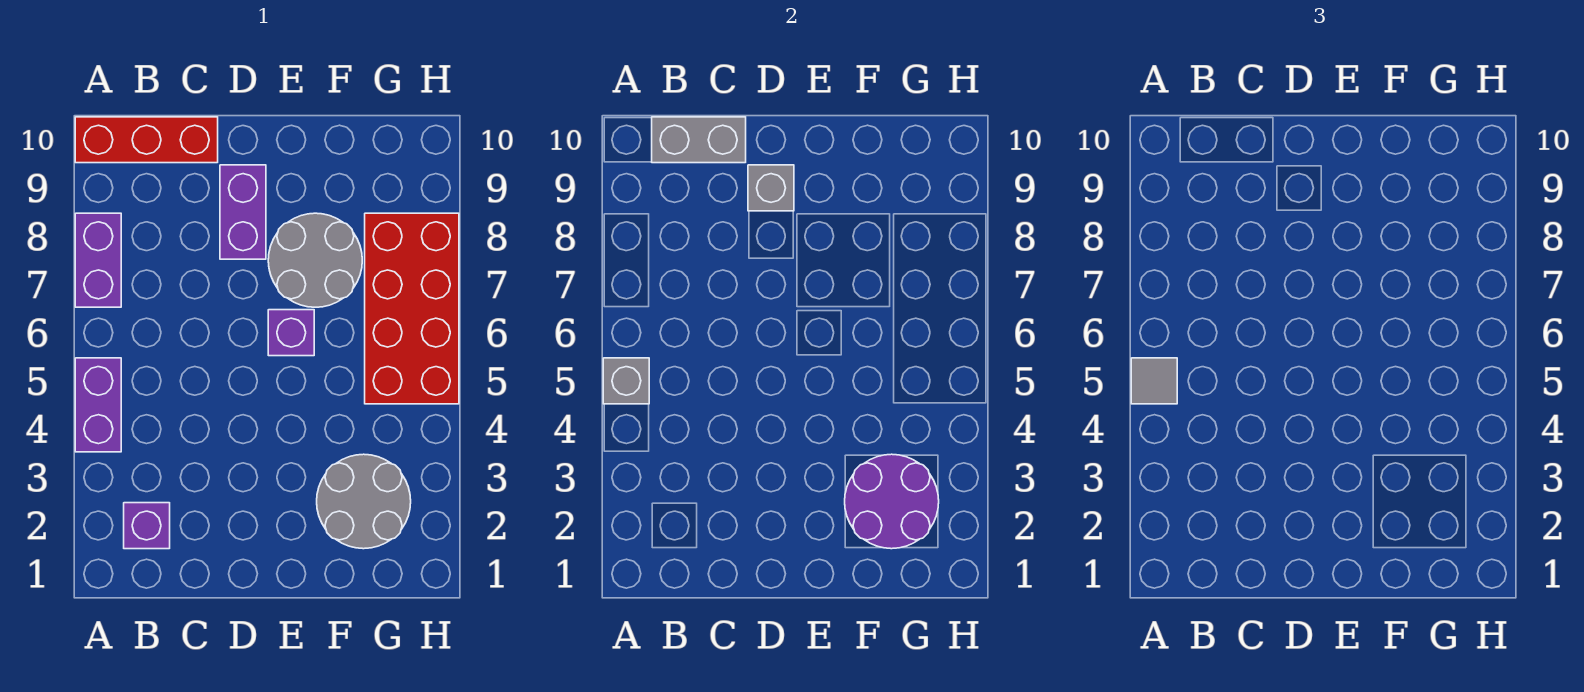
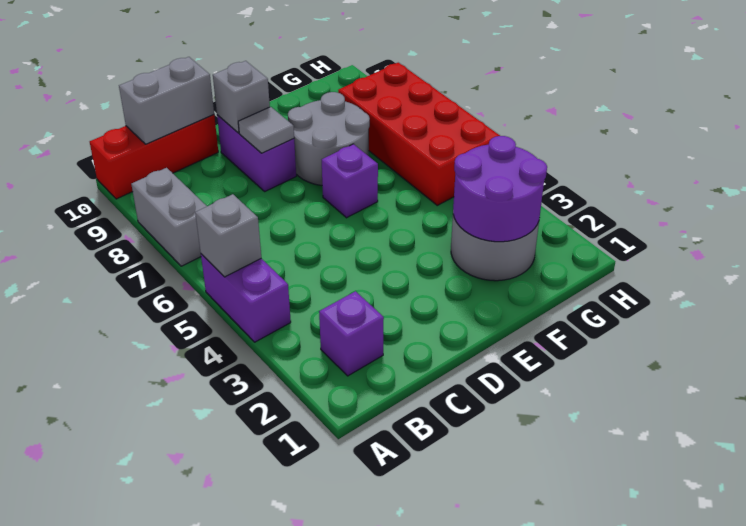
grey tile A5 level 3 -> grey tile D8 level 2
purple brick A7:A8 level 1 -> grey brick A7:A8 level 1

